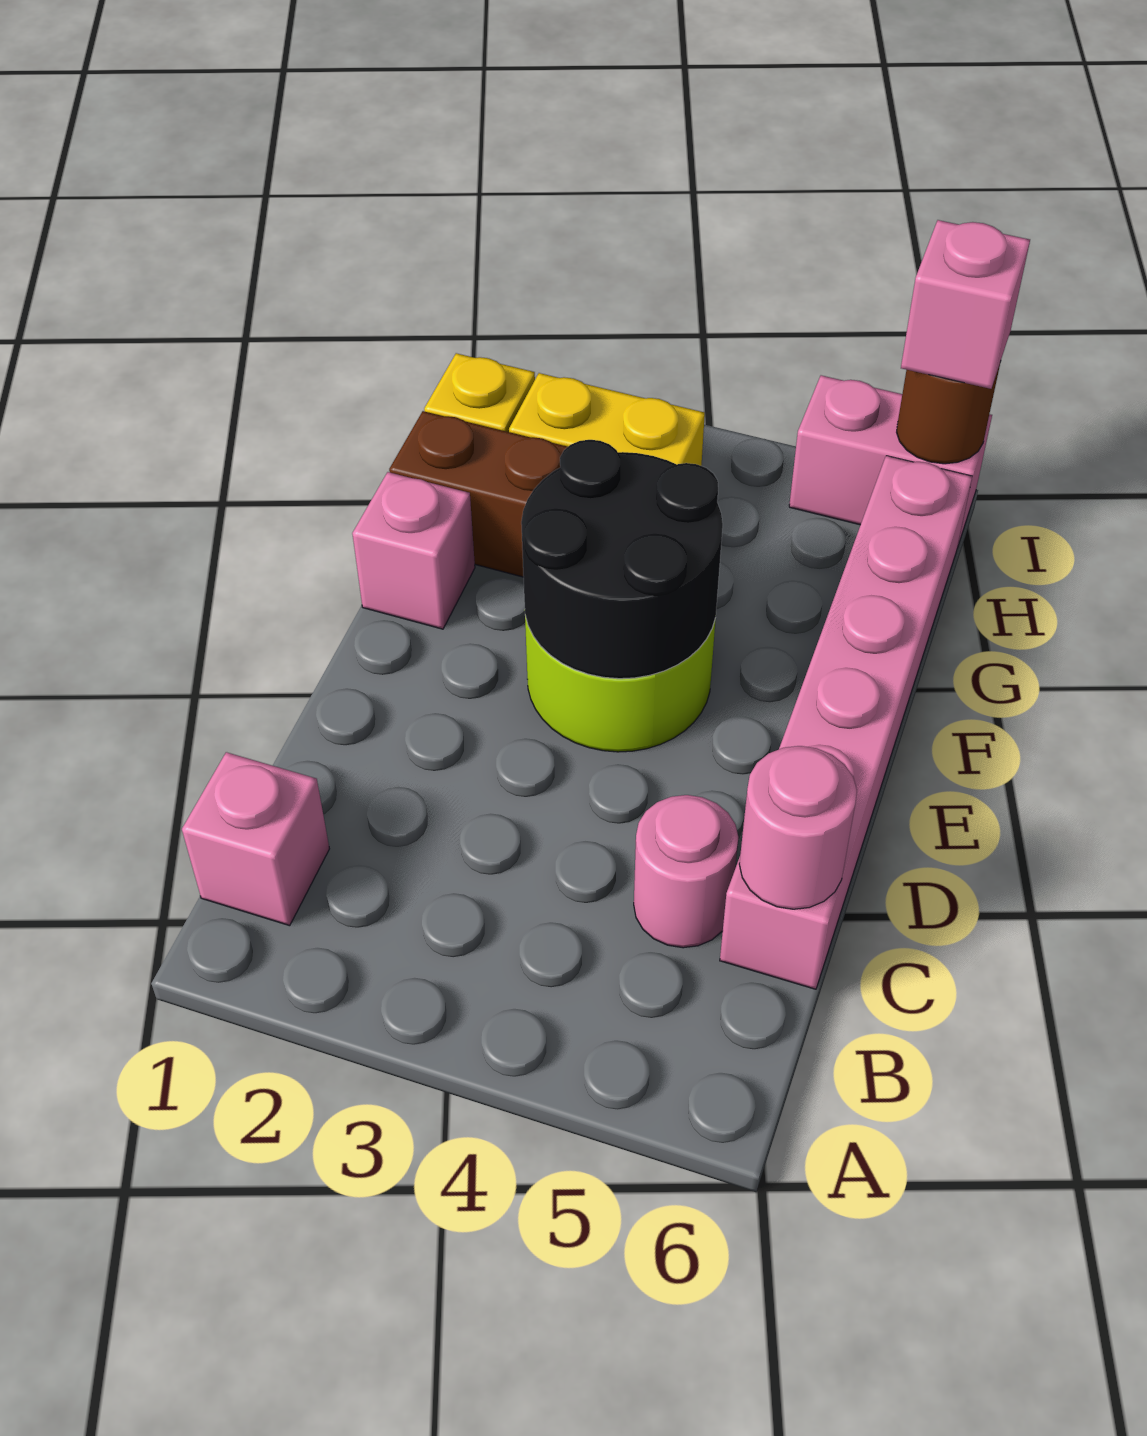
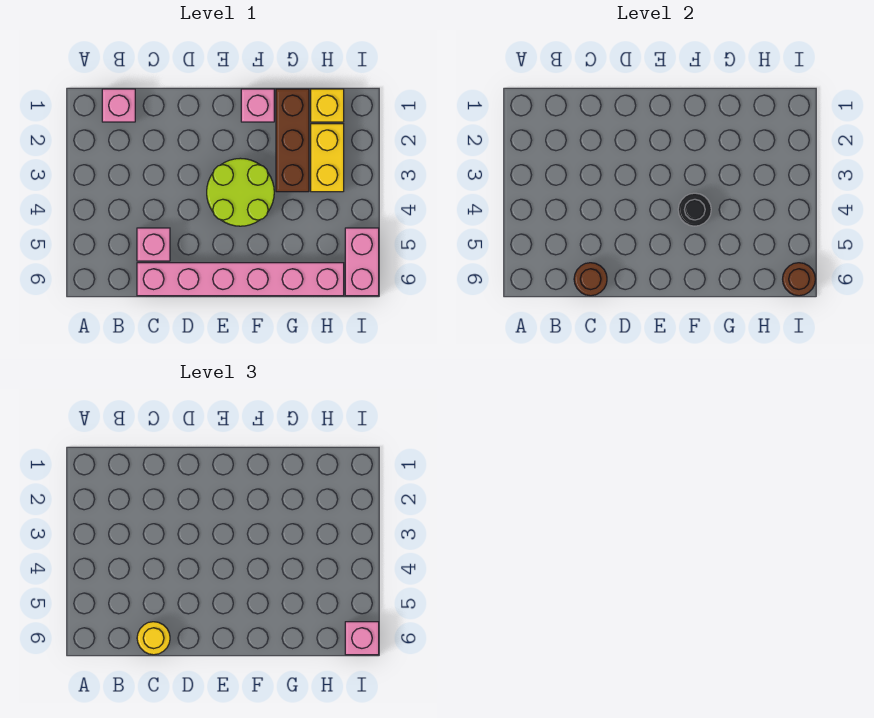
pink round brick C5 level 1 -> pink brick C5 level 1
pink round brick C6 level 2 -> brown round brick C6 level 2
none -> yellow round brick C6 level 3
black round brick E3:F4 level 2 -> black round brick F4 level 2

